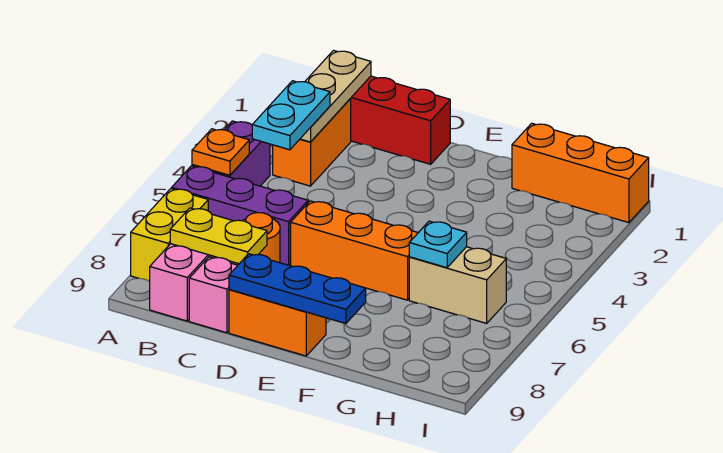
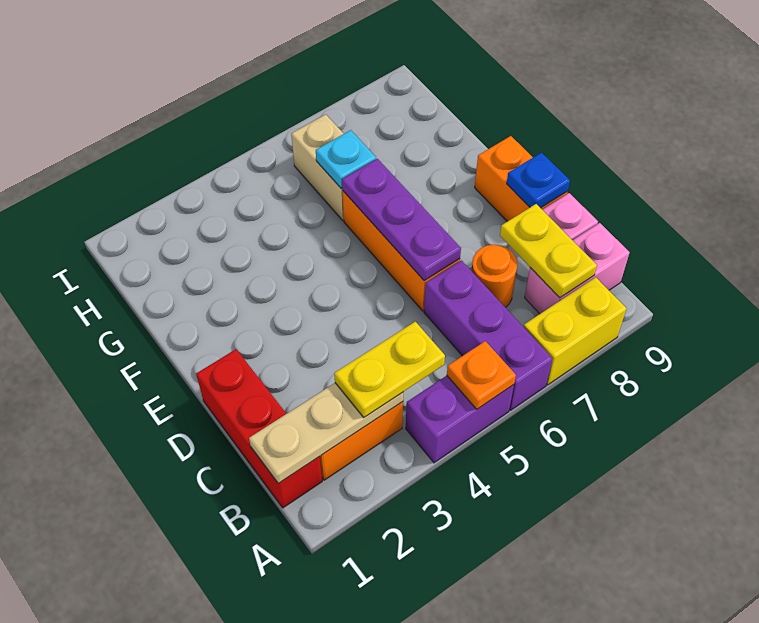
cyan plate B3:B4 level 3 -> yellow plate B3:B4 level 3
none -> purple plate D6:F6 level 2
blue plate D9:F9 level 2 -> blue plate D9 level 2
orange brick G1:I1 level 1 -> none

